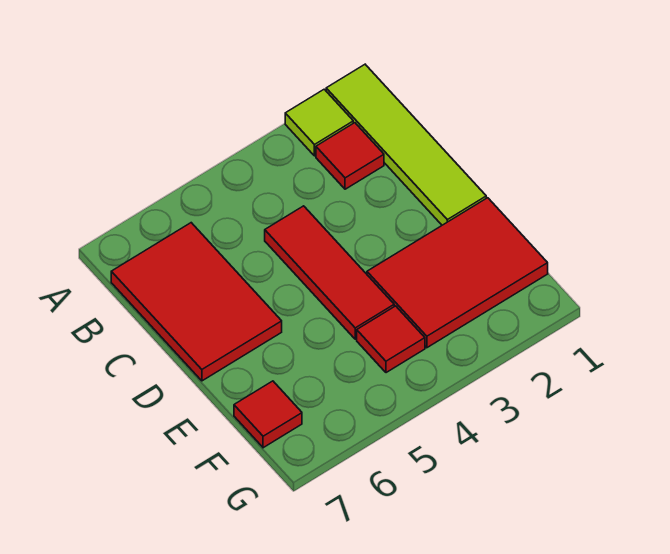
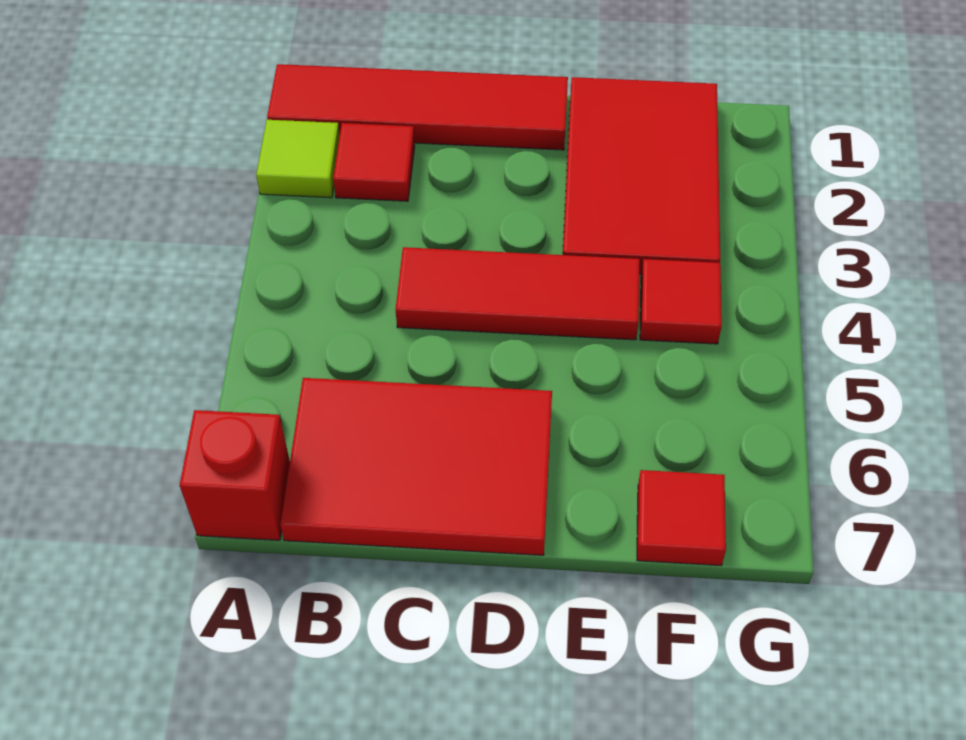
lime tile A1:D1 level 1 -> red tile A1:D1 level 1
none -> red brick A7 level 1

